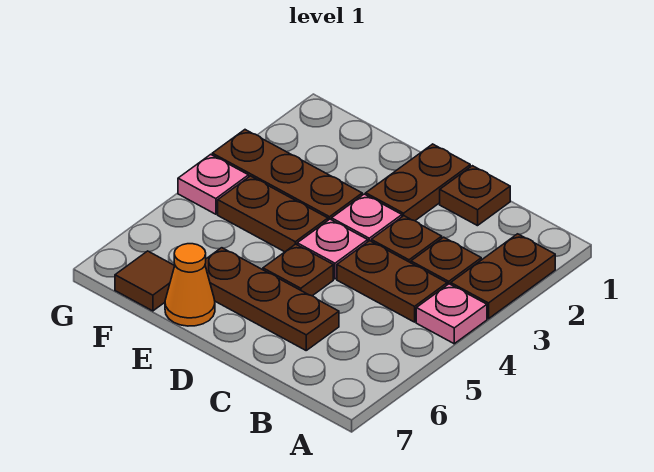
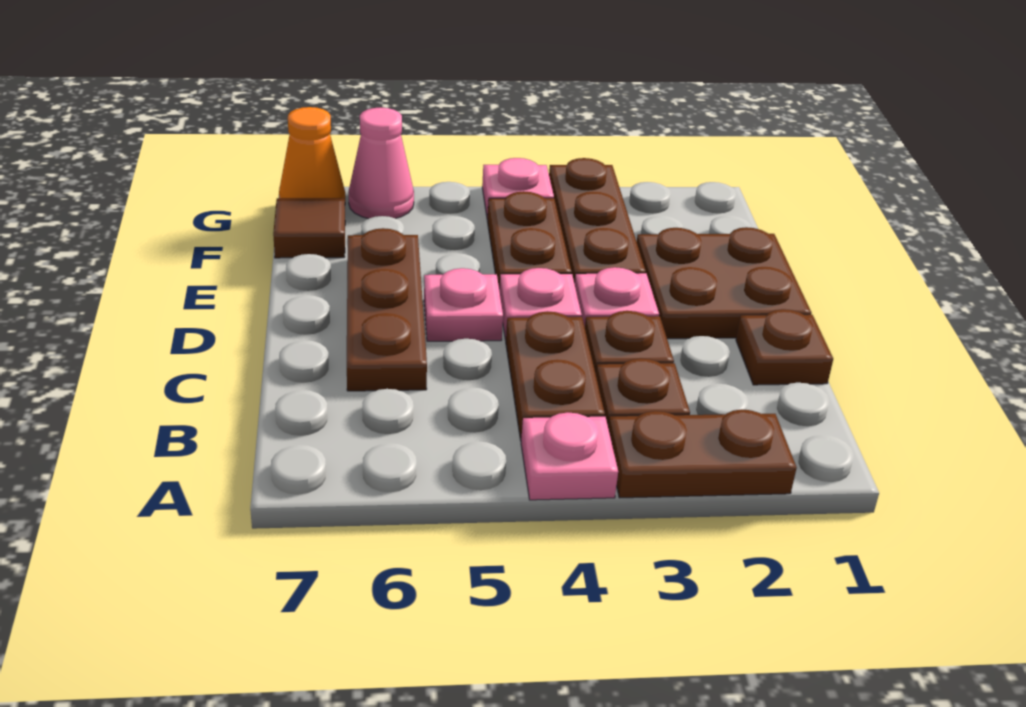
brown plate D1:D2 level 1 -> brown plate D1:E2 level 1
brown plate D5 level 1 -> pink plate D5 level 1
orange cone E7 level 1 -> orange cone G7 level 1
none -> pink cone G6 level 1

